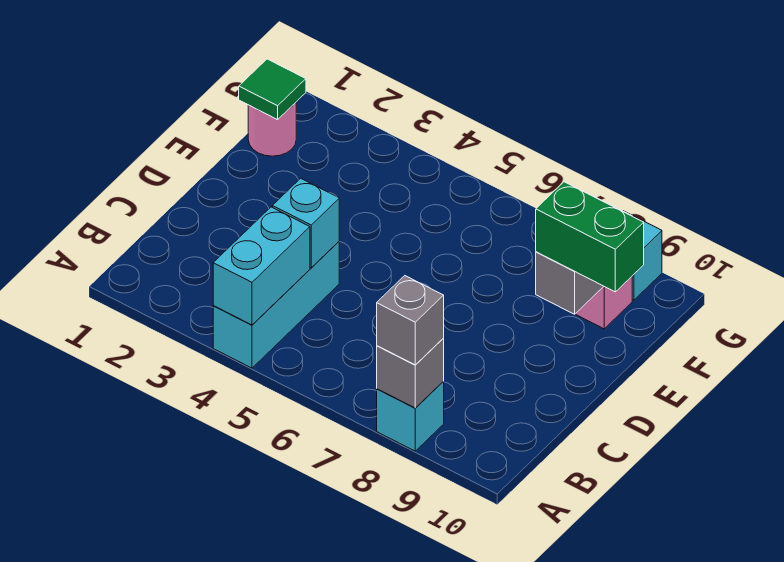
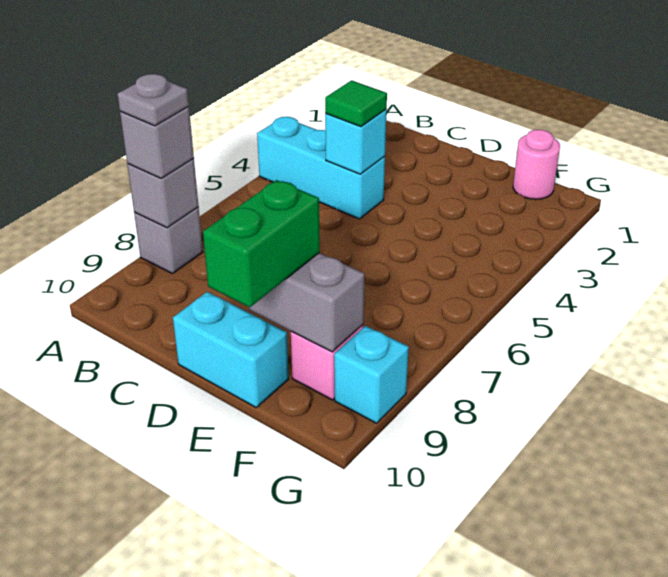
cyan brick A4:B4 level 2 -> cyan brick D10:E10 level 1
cyan brick A8 level 1 -> grey brick A8 level 1
none -> grey plate A8 level 4
green tile F1 level 2 -> green tile C4 level 3

